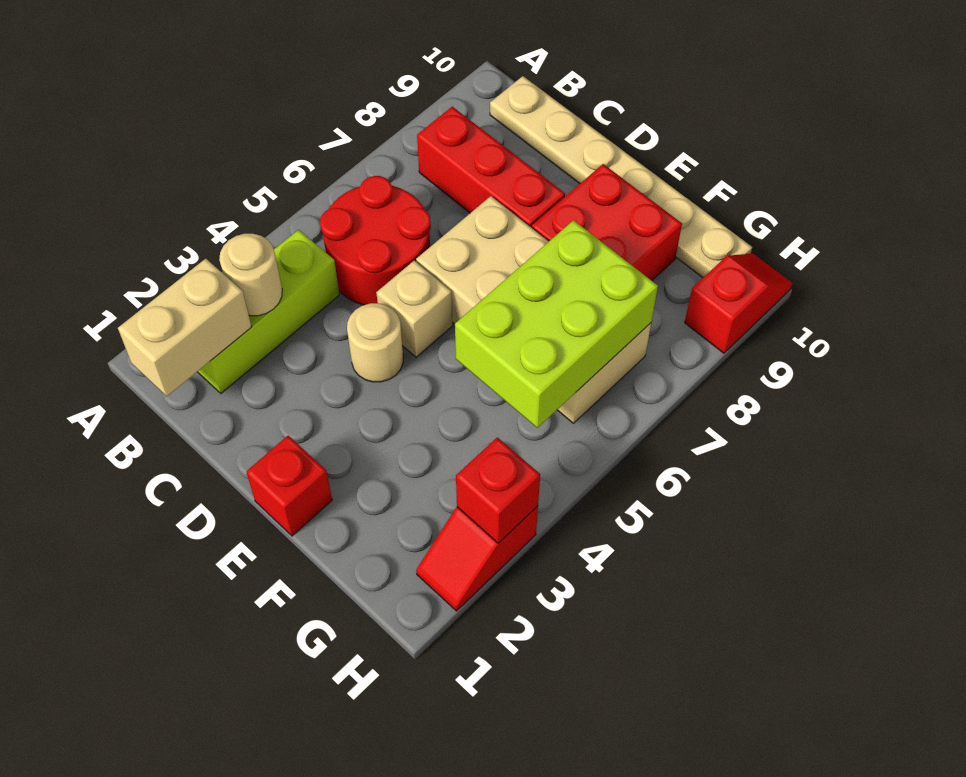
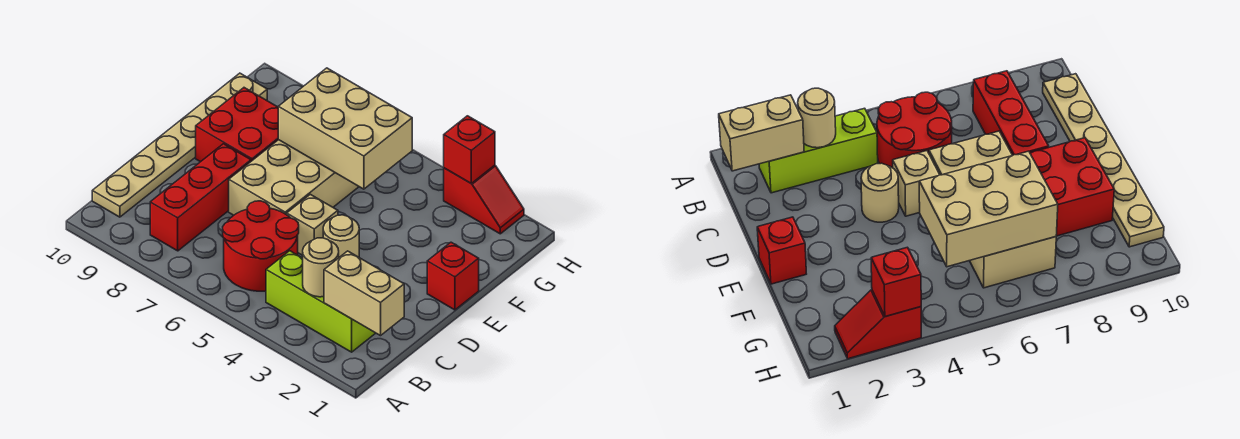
lime brick F5:G7 level 2 -> tan brick F5:G7 level 2
red slope H9:H10 level 1 top 9 -> none

